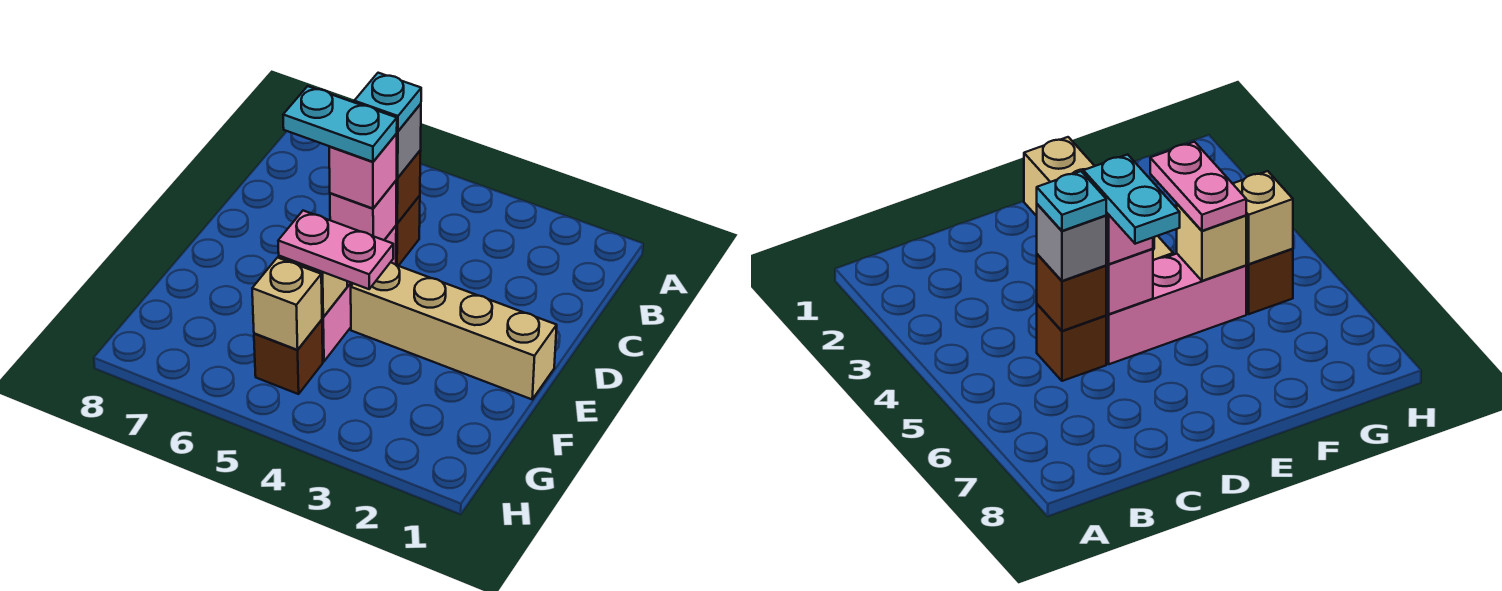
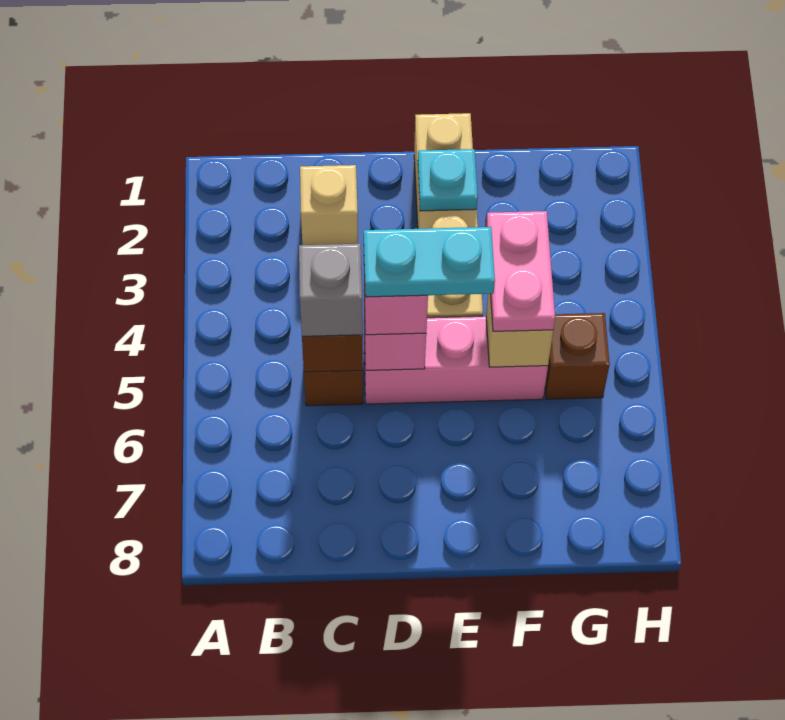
cyan plate C5 level 4 -> cyan plate E2 level 2
cyan plate D5:D6 level 4 -> cyan plate D5:E5 level 4
tan brick G5 level 2 -> tan brick C2 level 1

